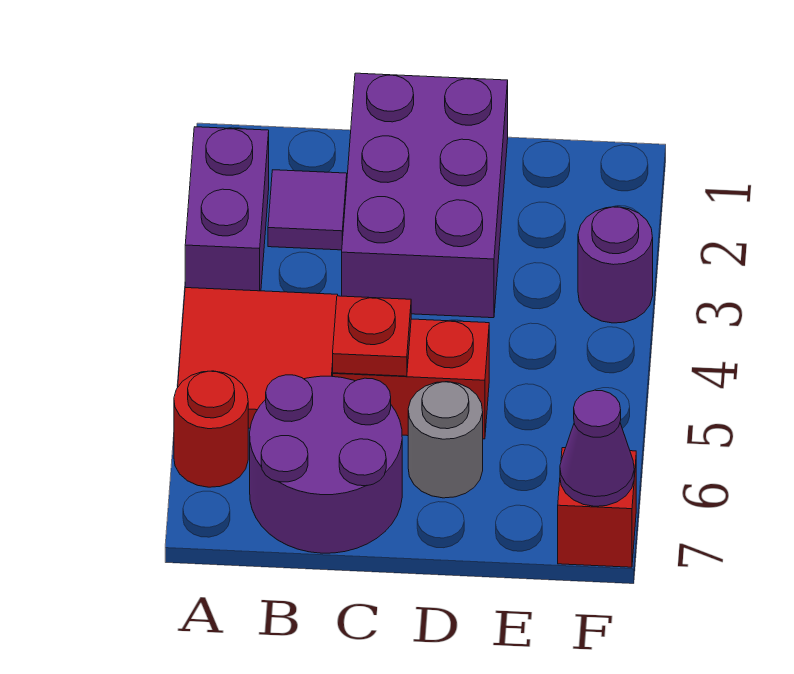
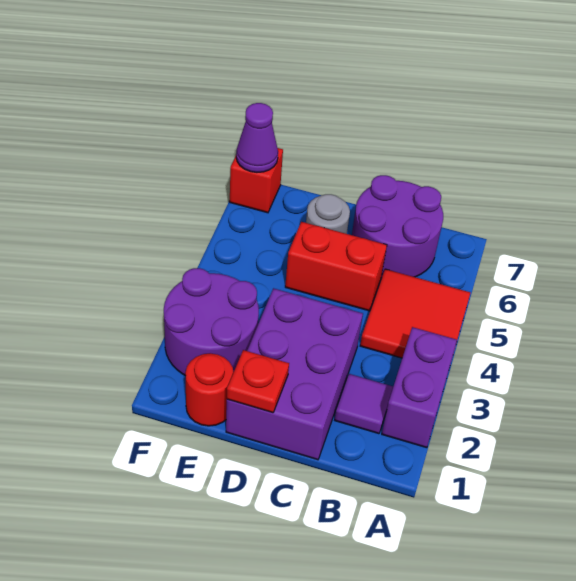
red round brick A6 level 1 -> red round brick E1 level 1
red plate C5 level 2 -> red plate D1 level 2
purple round brick F3 level 1 -> purple round brick E2:F3 level 1

